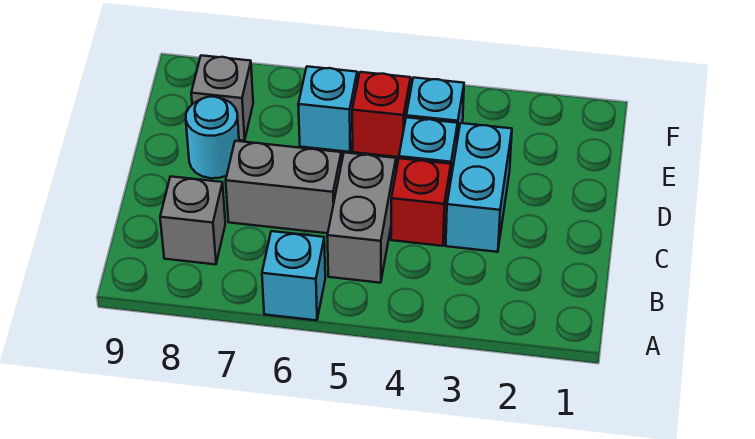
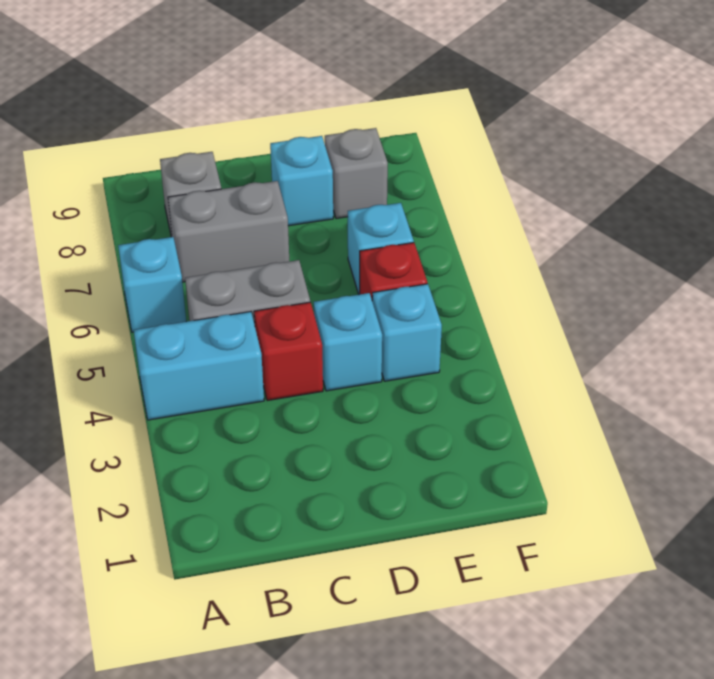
cyan brick C3:D3 level 1 -> cyan brick A4:B4 level 1
grey brick C6:C7 level 1 -> grey brick B7:C7 level 1
cyan round brick D8 level 1 -> cyan brick D8 level 1

